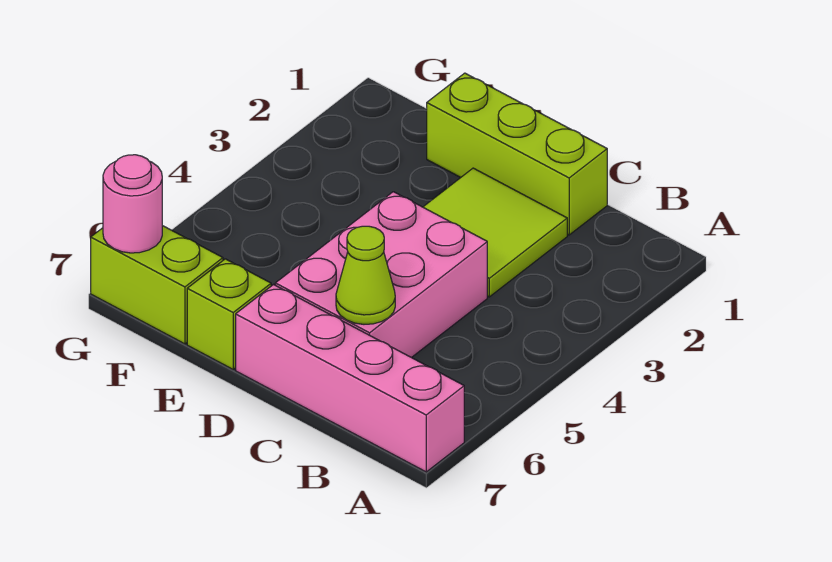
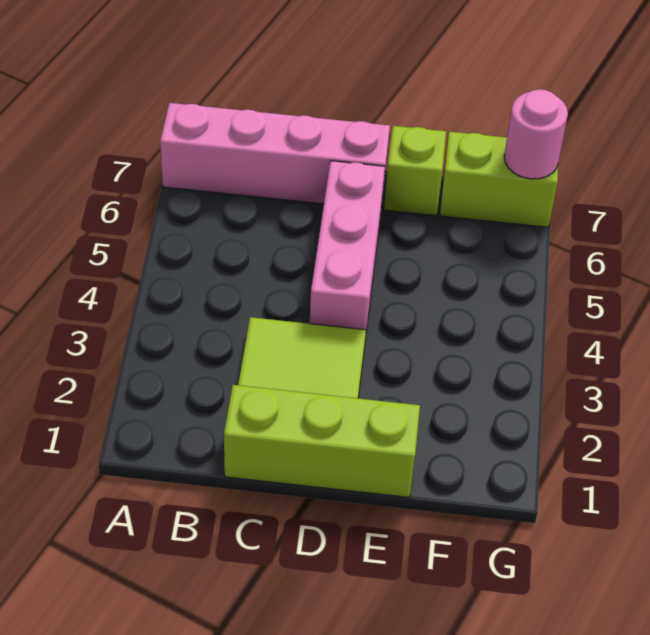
pink brick C4:D6 level 1 -> pink brick D4:D6 level 1
lime cone C6 level 2 -> none

